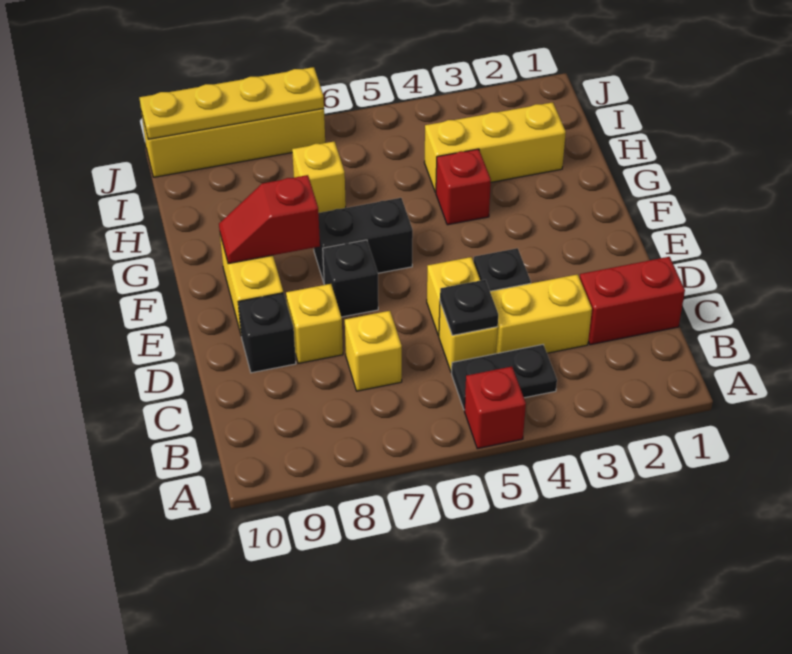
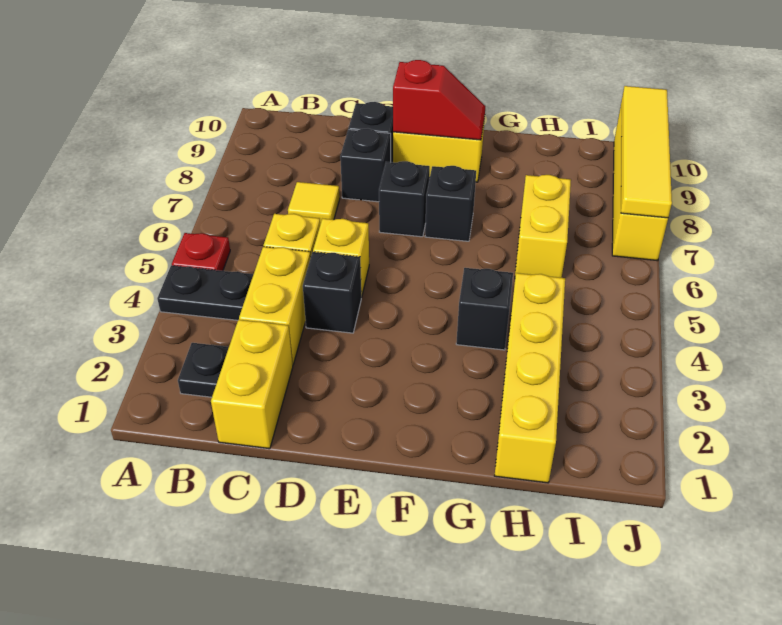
red brick A5 level 1 -> red plate A5 level 1
black plate B4:B5 level 1 -> black plate A4:B4 level 1
red brick C1:C2 level 1 -> yellow brick C1:C2 level 1
black plate C5 level 2 -> black plate B2 level 1
yellow brick C7 level 1 -> yellow tile C7 level 1
yellow brick D8 level 1 -> black brick D8 level 1
black brick F6:F7 level 1 -> black brick F7 level 1
red slope F8:F9 level 2 top 8 -> red slope E9:F9 level 2 top E
red brick G4 level 1 -> black brick G4 level 1
yellow brick H2:H4 level 1 -> yellow brick H1:H4 level 1
yellow brick H7 level 1 -> yellow brick H6:H7 level 1
yellow plate J7:J10 level 2 -> yellow tile J7:J10 level 2

